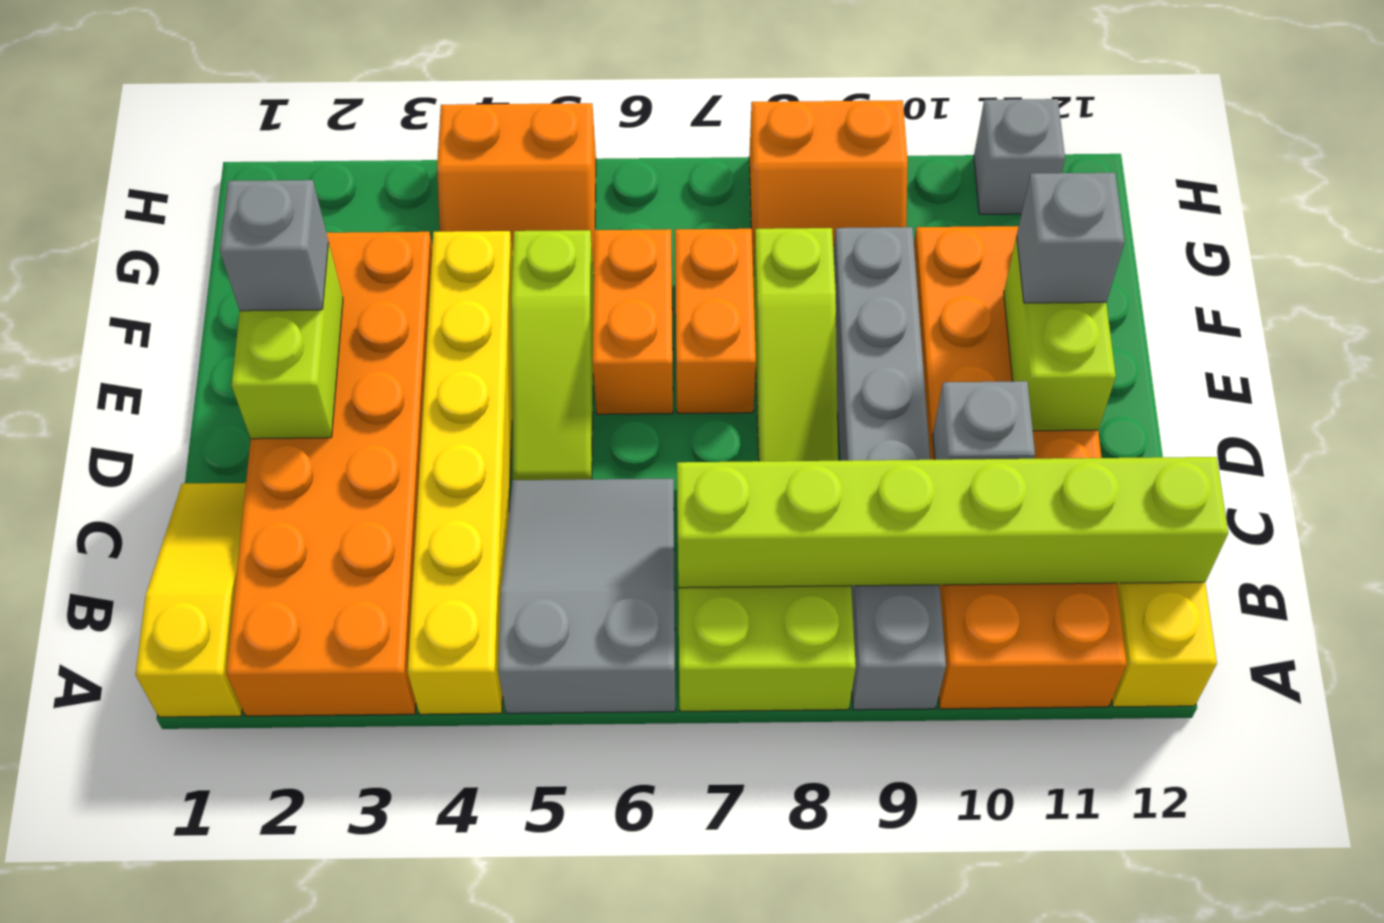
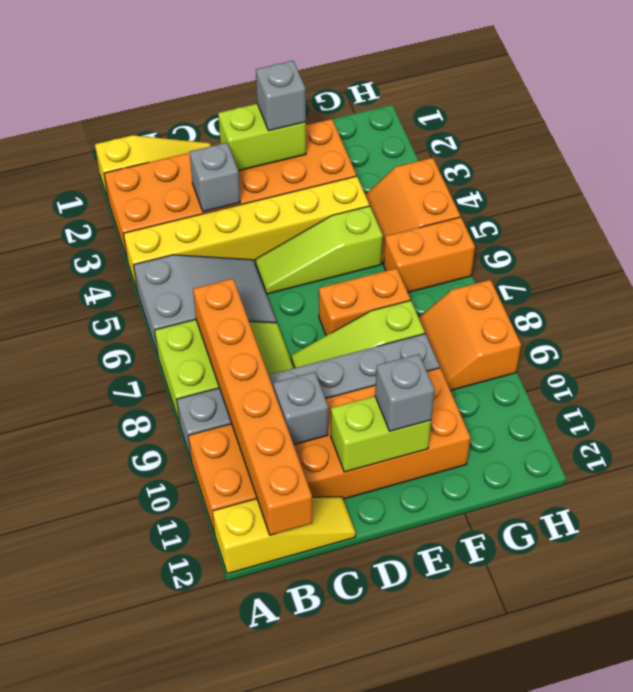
lime brick B7:B12 level 2 -> orange brick B7:B12 level 2
orange brick E6:F6 level 1 -> orange brick G6:H6 level 1
grey brick H11 level 1 -> grey brick C3 level 2

